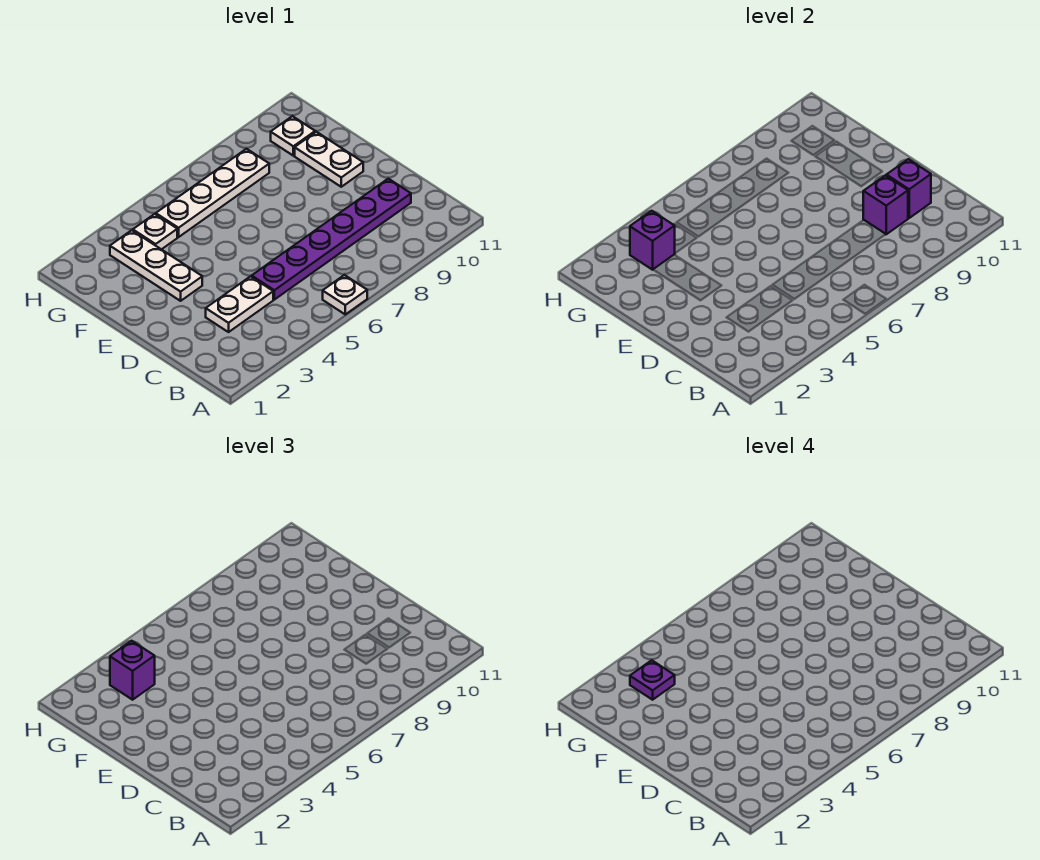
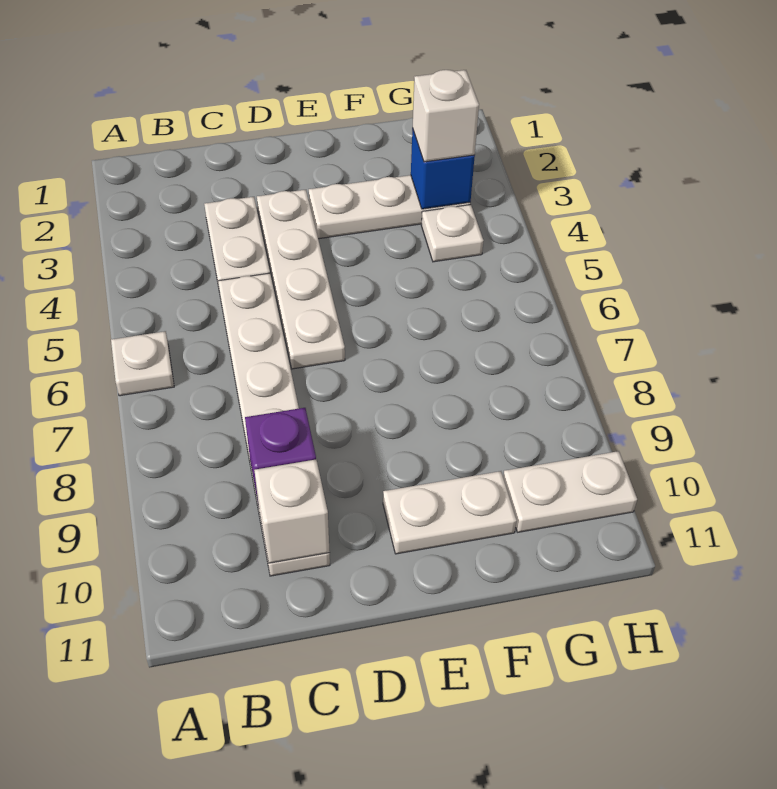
purple plate C5:C10 level 1 -> white plate C5:C10 level 1
purple brick C10 level 2 -> white brick C10 level 2
purple brick G3 level 2 -> blue brick G3 level 2
purple brick G3 level 3 -> white brick G3 level 3
purple plate G3 level 4 -> none
white plate G5:G8 level 1 -> white plate D3:D6 level 1
white plate G10 level 1 -> white plate G10:H10 level 1

